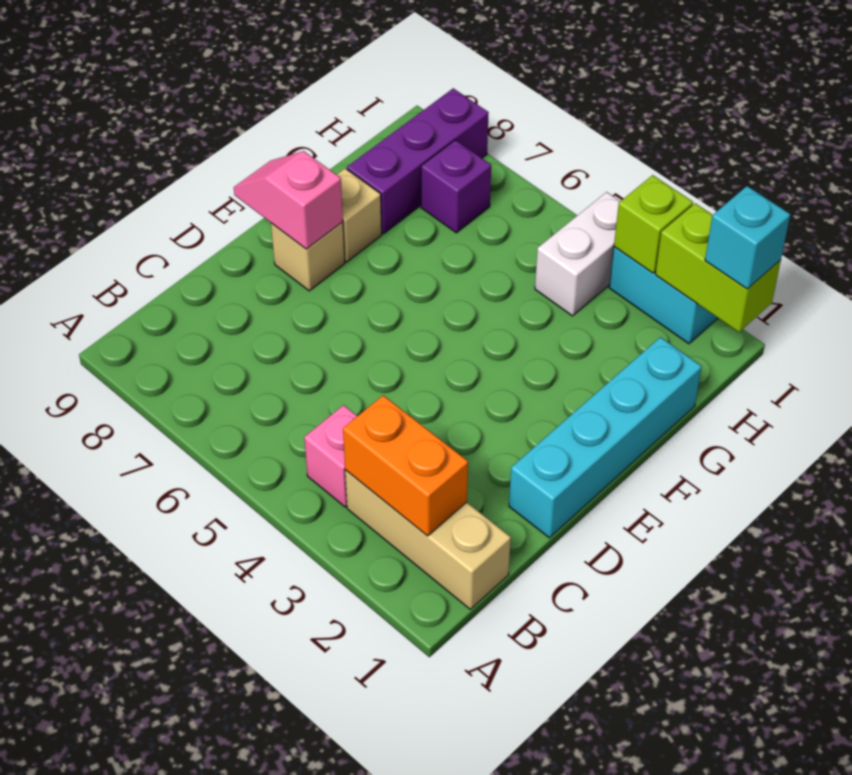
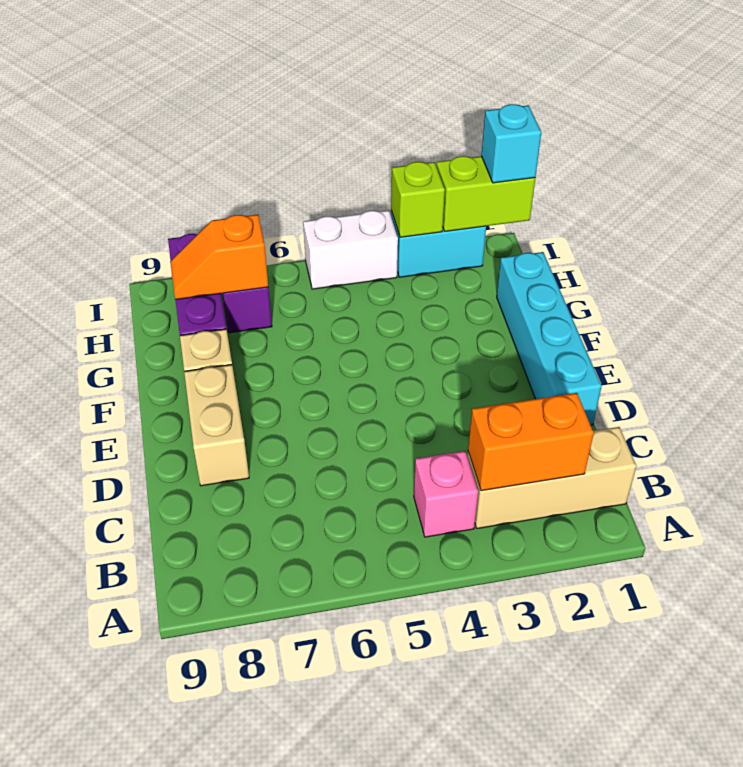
tan brick E8 level 1 -> tan brick D8:E8 level 1
pink slope E8:E9 level 2 top 8 -> none
white brick H4:I4 level 1 -> white brick I4:I5 level 1
none -> orange slope H7:H8 level 2 top 7

